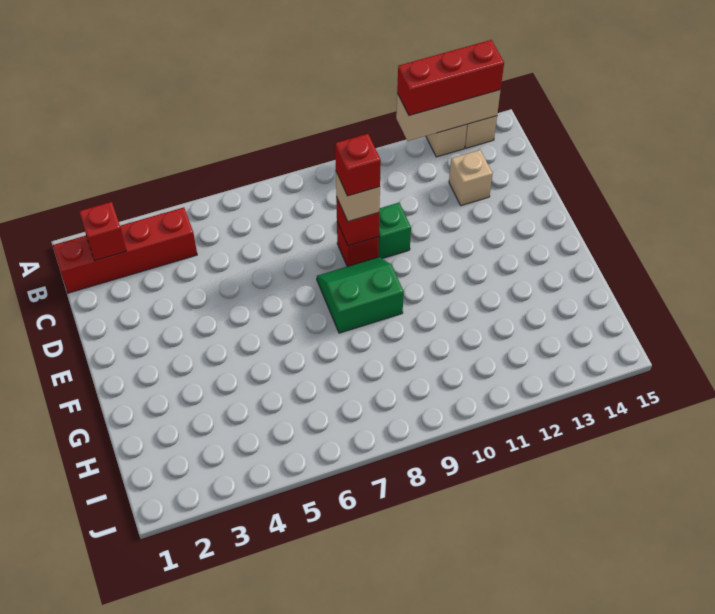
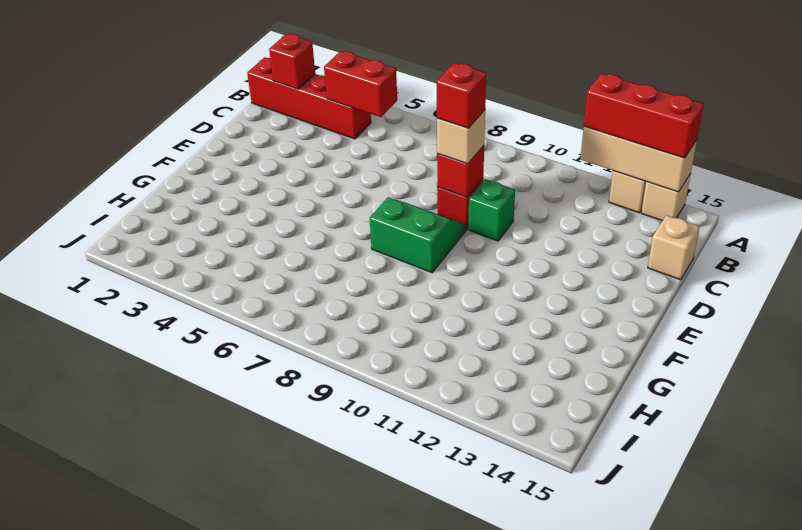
none -> red brick B4:B5 level 2
tan brick C13 level 1 -> tan brick C15 level 1

